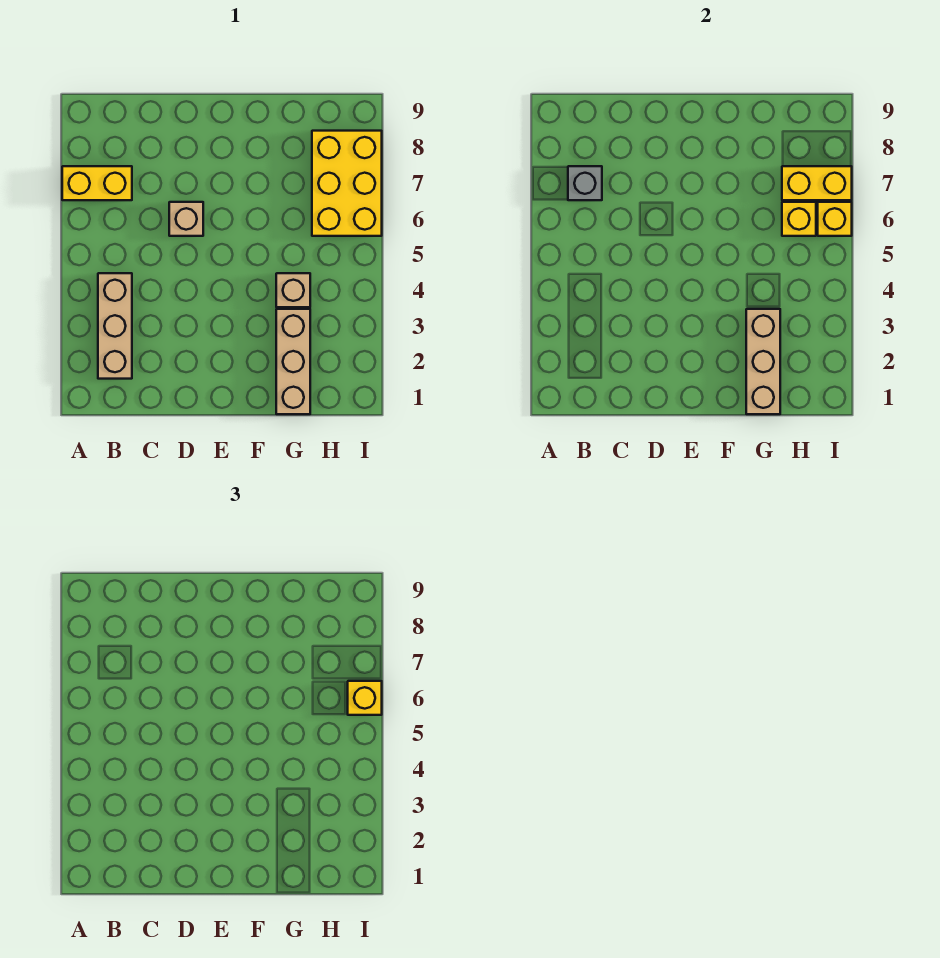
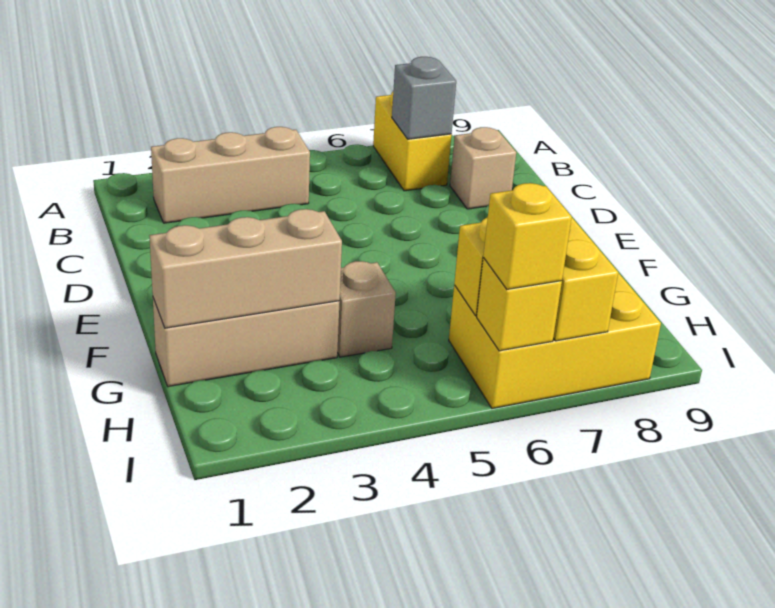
tan brick D6 level 1 -> tan brick C8 level 1

